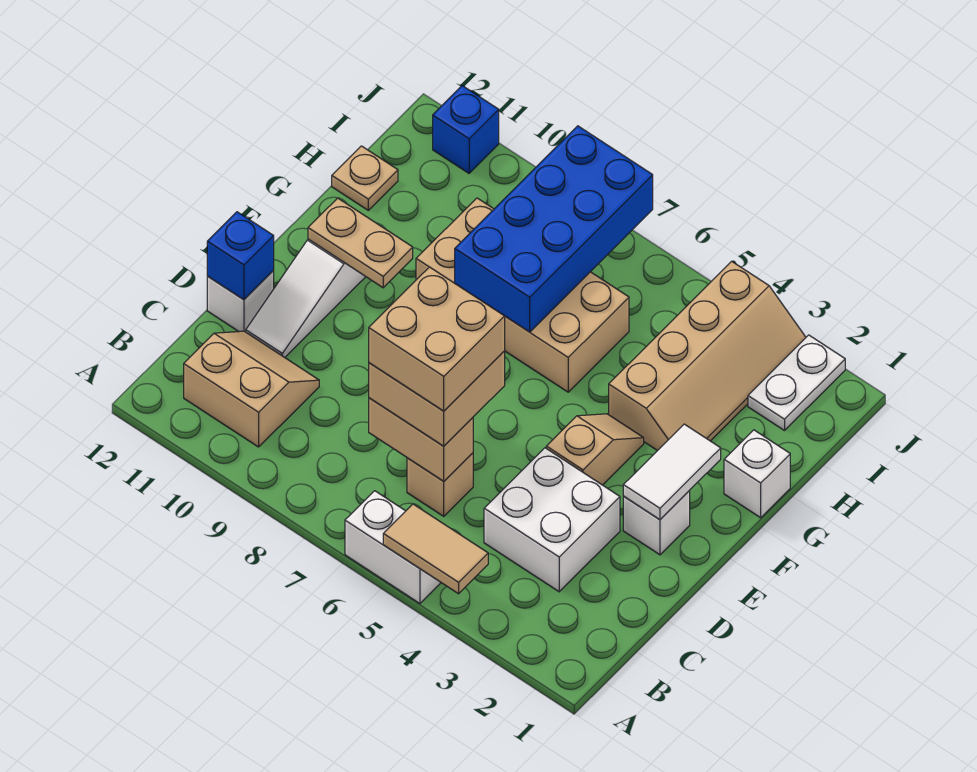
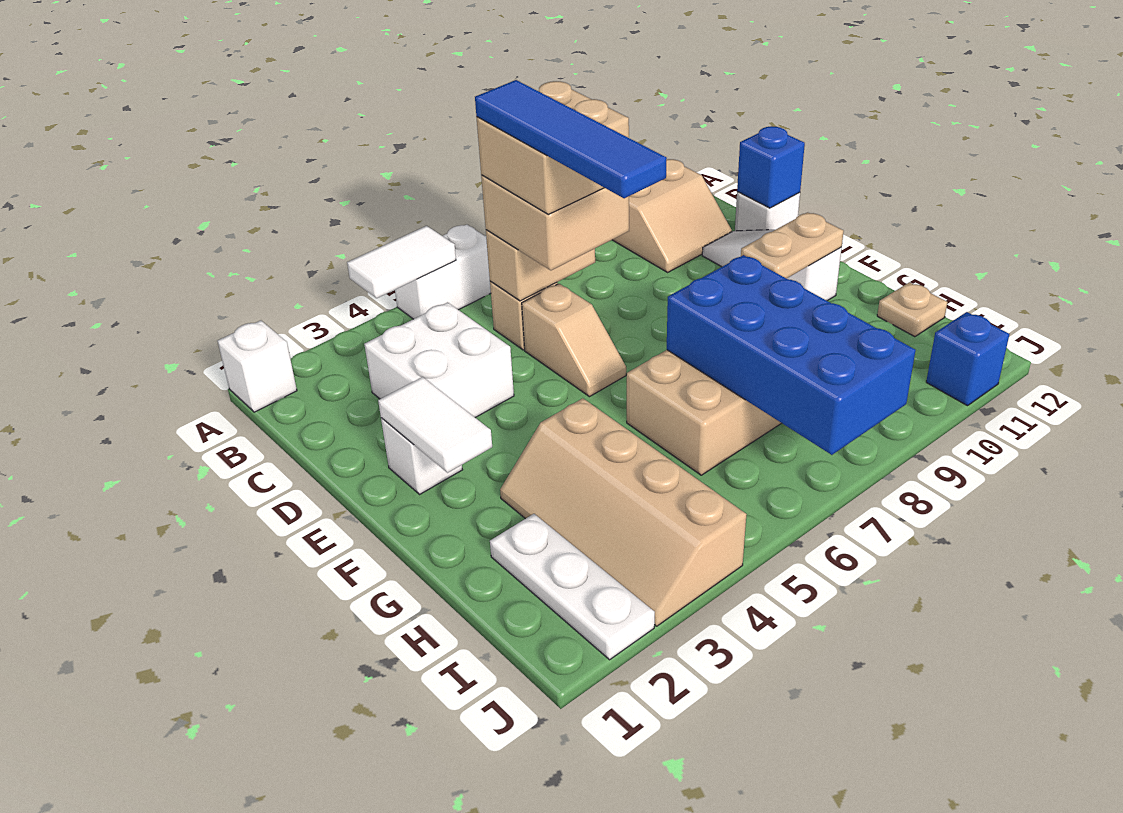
tan tile A4:A5 level 2 -> white tile A4:A5 level 2
none -> blue tile C6:F6 level 5
tan slope E4:F4 level 1 top E -> tan slope D6:E6 level 1 top D
white brick G1 level 1 -> white brick A1 level 1
white plate I2:J2 level 1 -> white plate H2:J2 level 1

